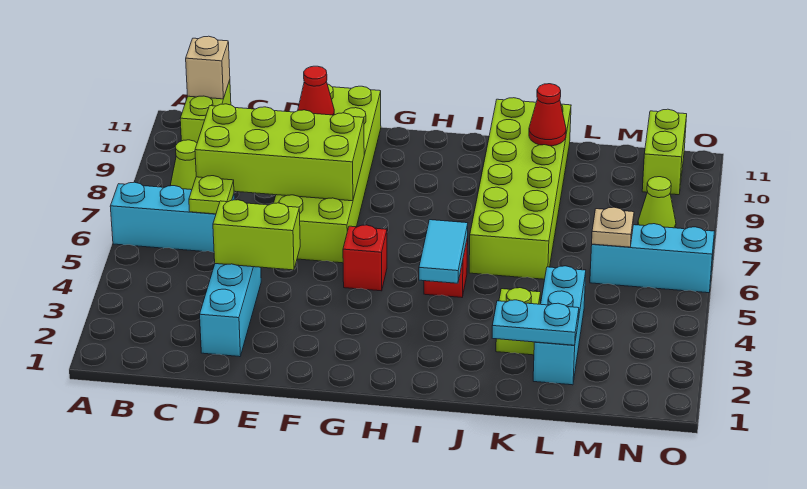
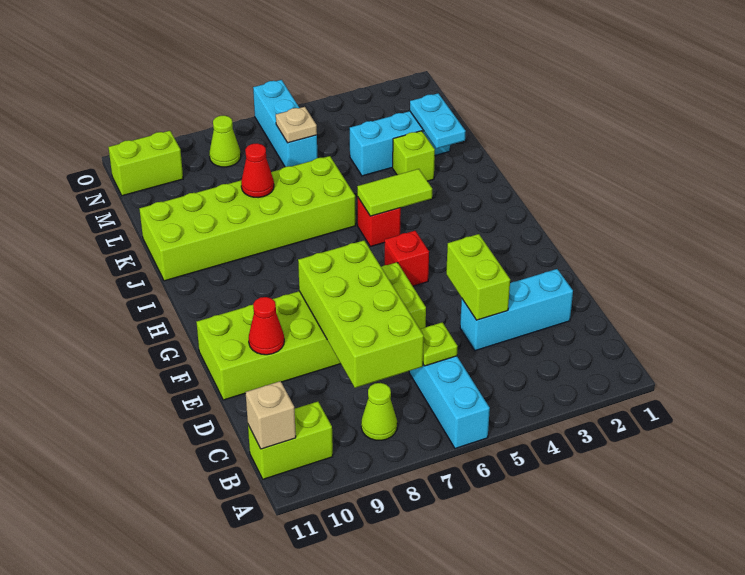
cyan tile I4:I5 level 2 -> lime tile I4:I5 level 2
red cone K10 level 2 -> red cone K8 level 2

